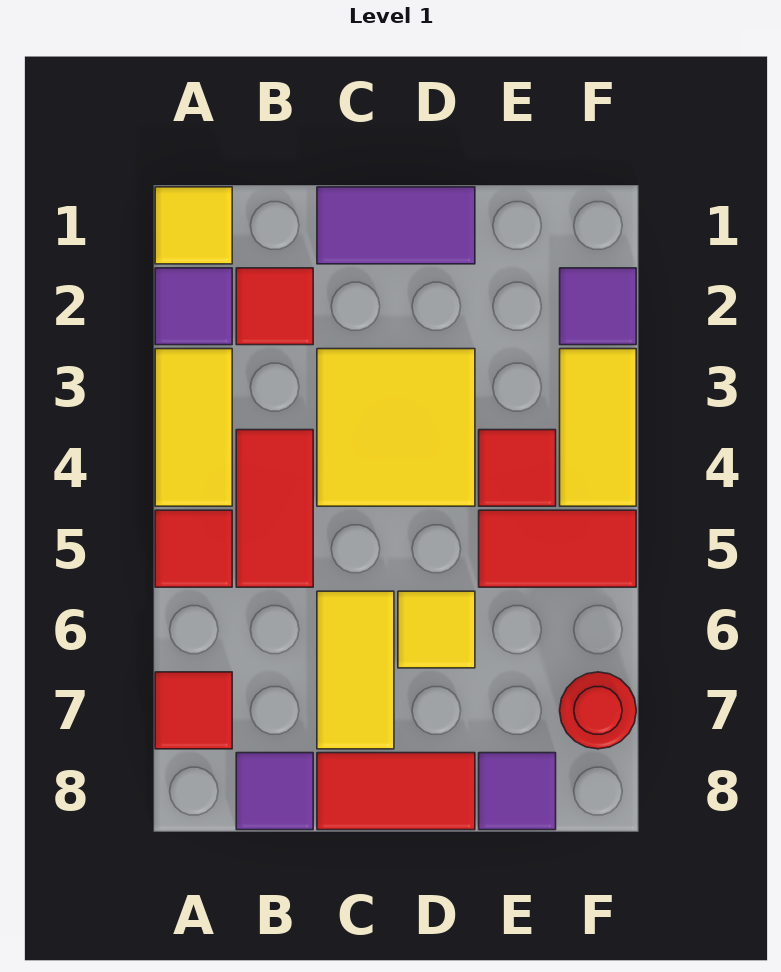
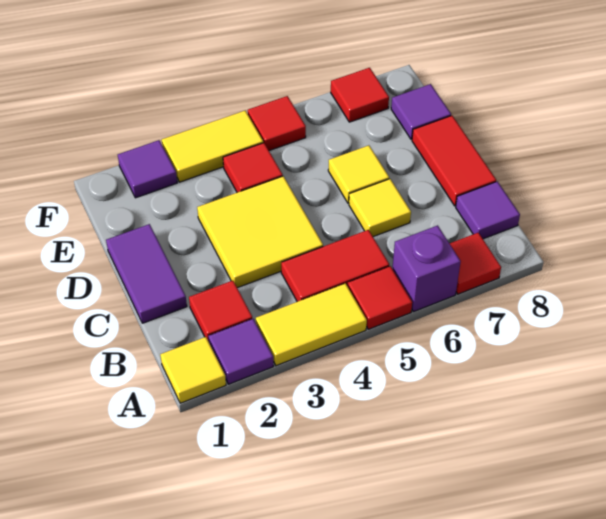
none -> purple brick A6 level 1
yellow tile C6:C7 level 1 -> yellow tile C6 level 1
red tile E5:F5 level 1 -> red tile F5 level 1
red round brick F7 level 1 -> red tile F7 level 1

